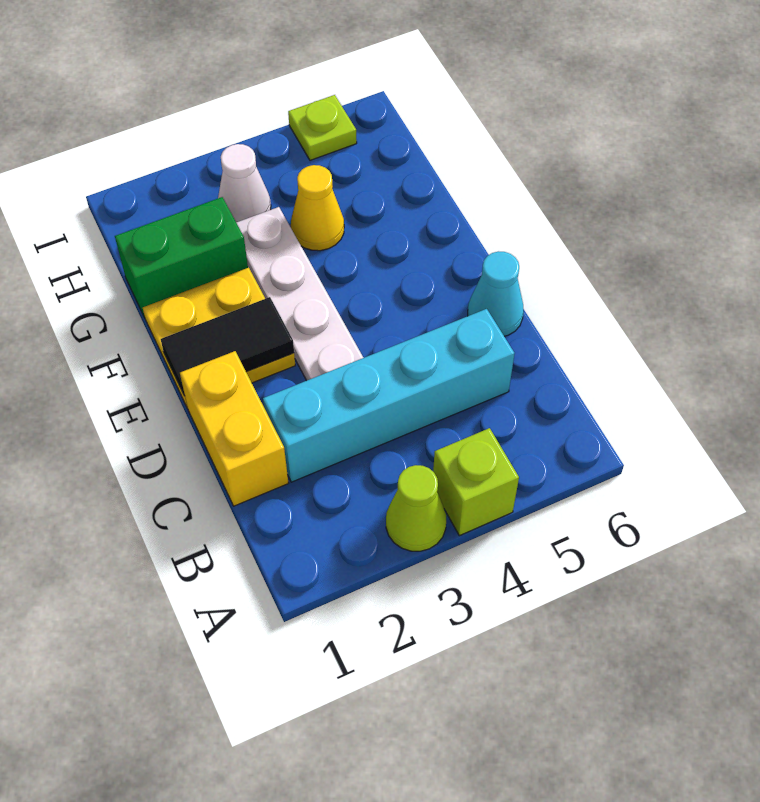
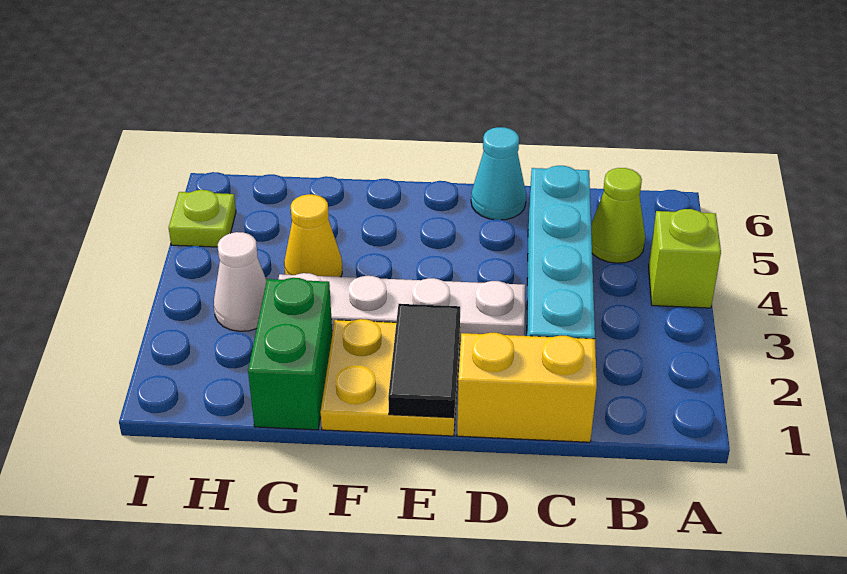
lime cone A3 level 1 -> lime cone B5 level 1

